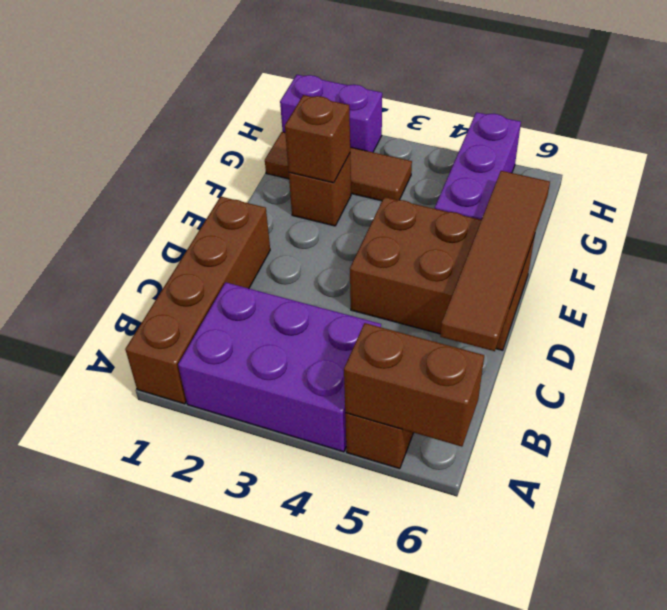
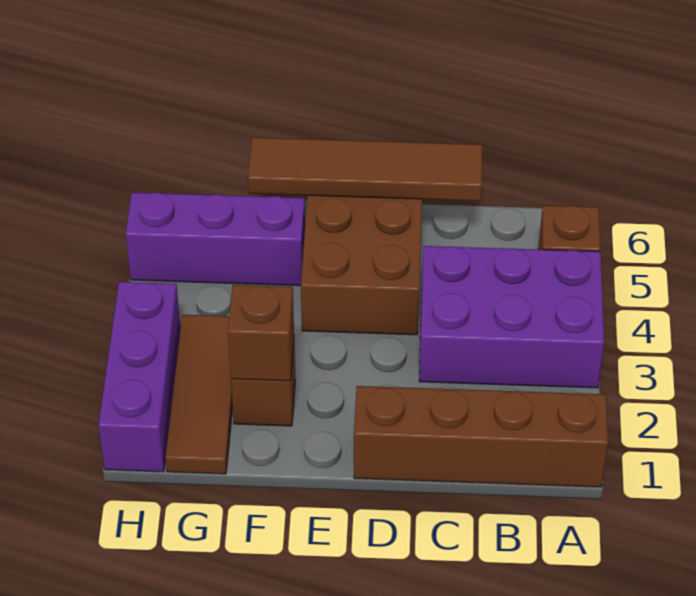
purple brick A2:B4 level 1 -> purple brick A3:C4 level 1
brown brick A5:A6 level 2 -> none
purple brick H1:H2 level 1 -> purple brick H1:H3 level 1

